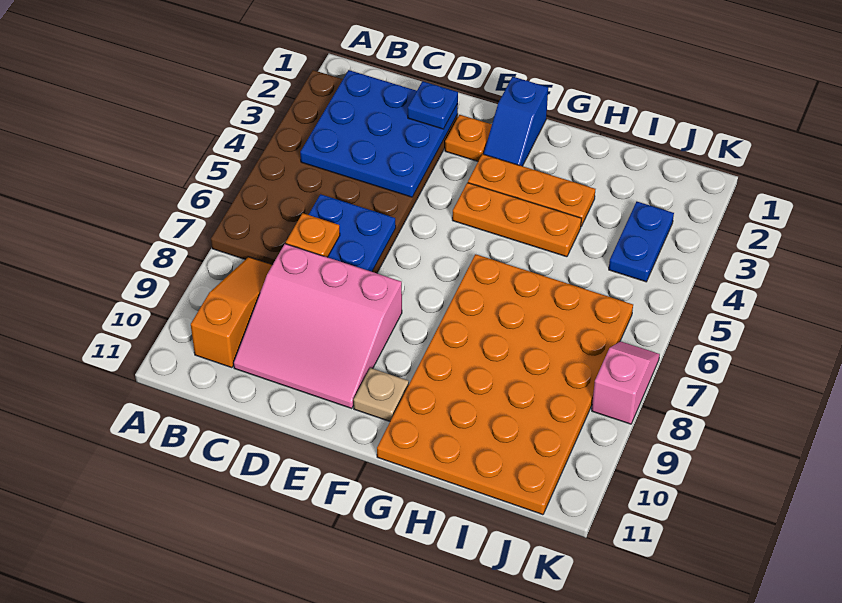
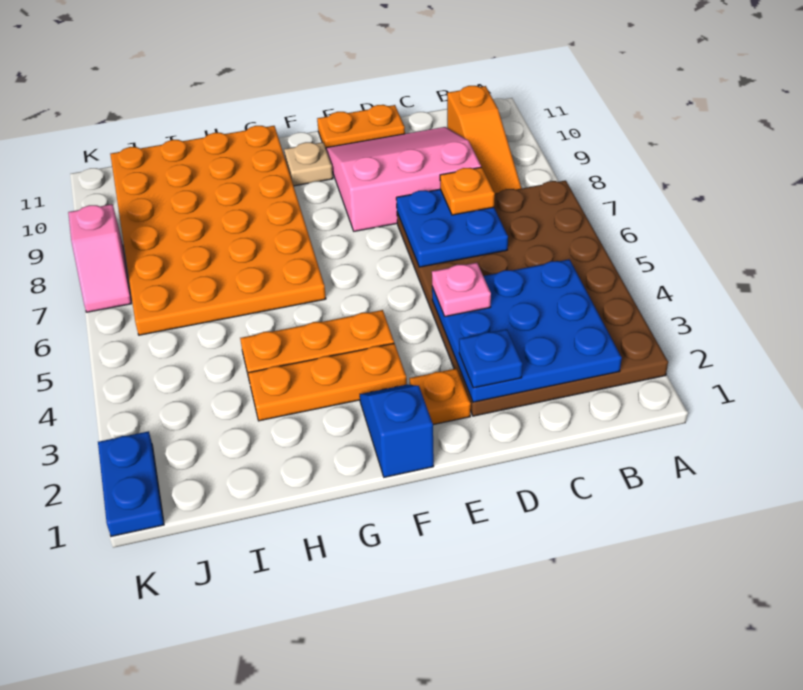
none -> pink plate D4 level 3
none -> orange plate D11:E11 level 1
blue plate J3:J4 level 1 -> blue plate K1:K2 level 1

